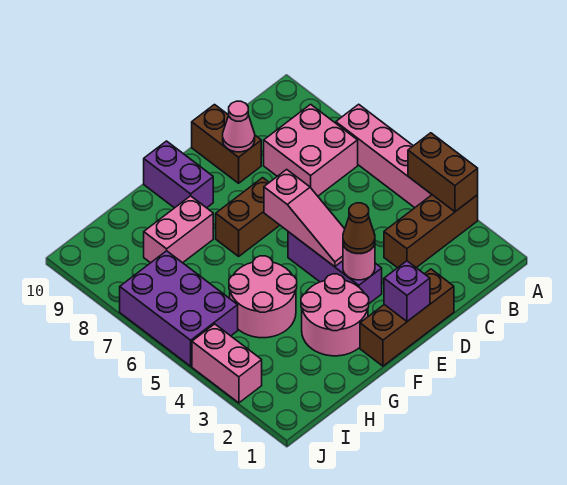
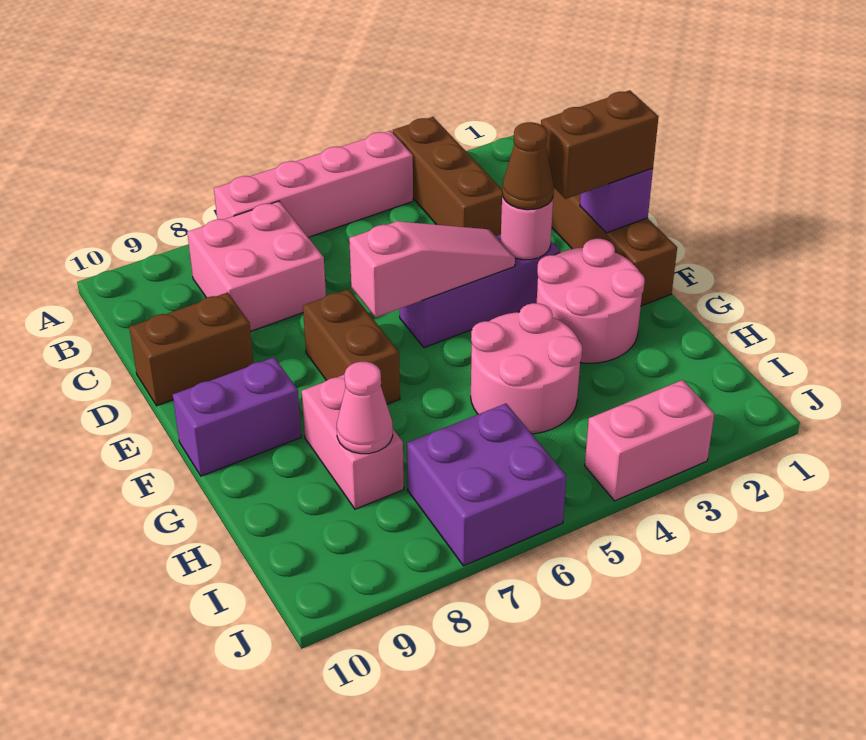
brown brick A3:A4 level 2 -> brown brick E1:E2 level 3
pink cone D9 level 2 -> pink cone H8 level 2
purple brick I5:J7 level 1 -> purple brick I6:J7 level 1

